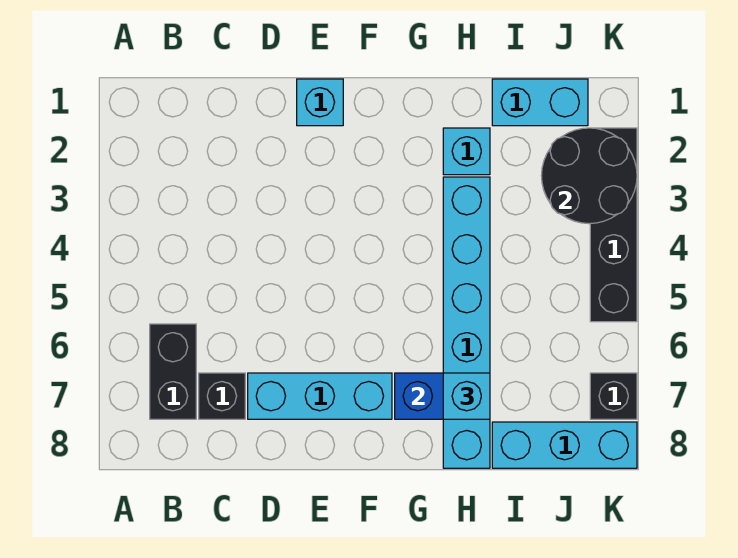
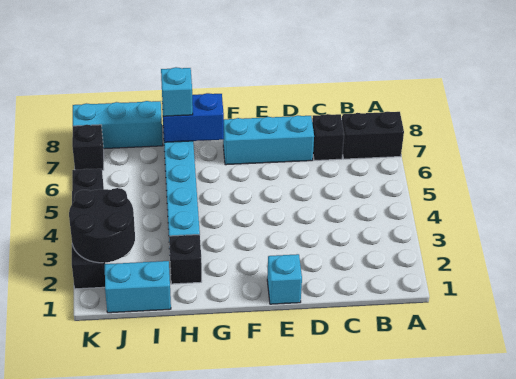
black brick B6:B7 level 1 -> black brick A7:B7 level 1
cyan brick H2 level 1 -> black brick H2 level 1

